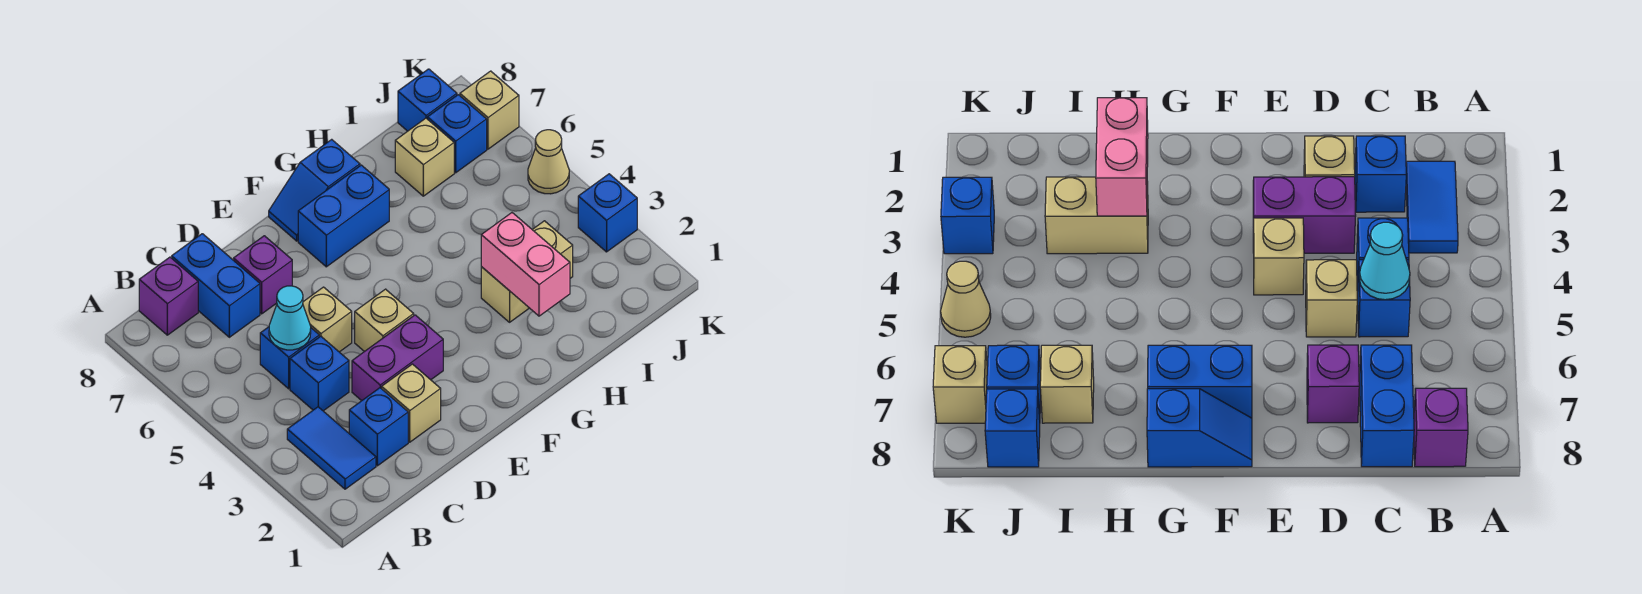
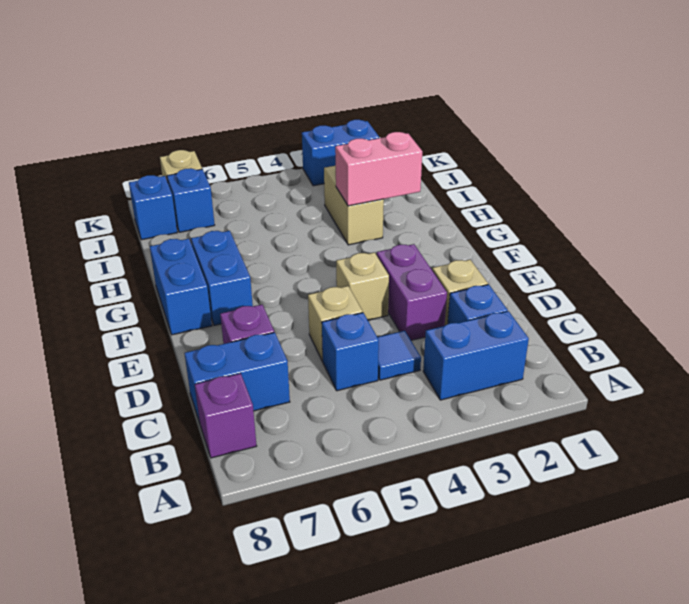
blue tile B2:B3 level 1 -> blue brick B2:B3 level 1
blue brick C4 level 1 -> blue tile C4 level 1
cyan cone C5 level 2 -> none
blue slope F8:G8 level 1 top G -> blue brick F8:G8 level 1
tan brick I7 level 1 -> none
blue brick K3 level 1 -> blue brick K2:K3 level 1
tan cone K5 level 1 -> none

